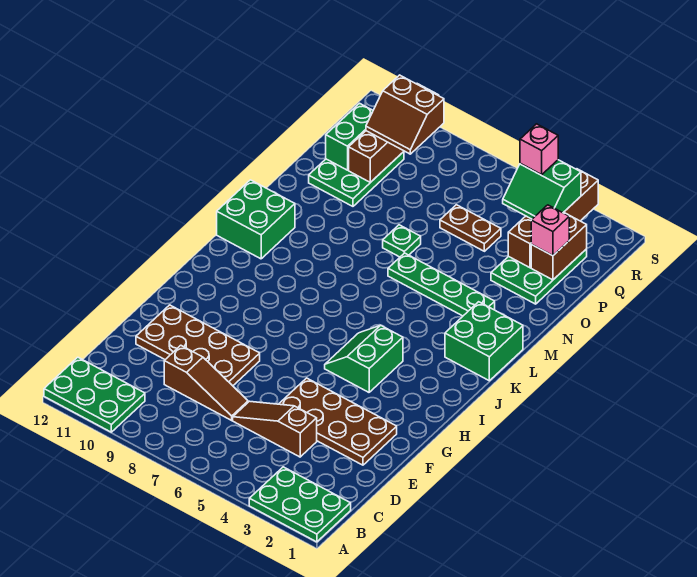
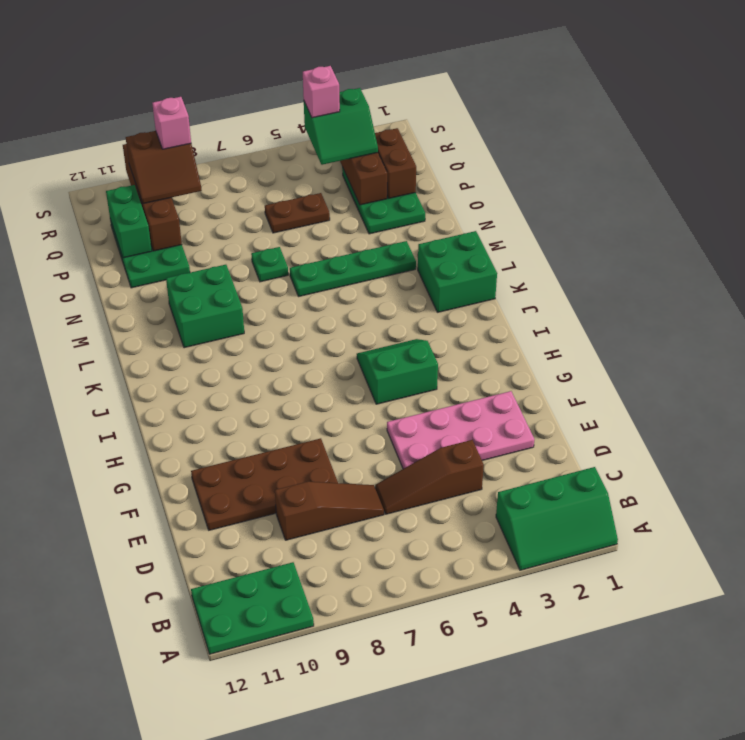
green plate A1:B3 level 1 -> green slope A1:B3 level 1 top B
brown plate E2:F5 level 1 -> pink plate E2:F5 level 1
green slope H4:I5 level 1 top 4 -> green slope H4:I5 level 1 top H
green brick K11:L12 level 1 -> green brick L9:M10 level 1
pink brick P2 level 3 -> pink brick R9 level 4

